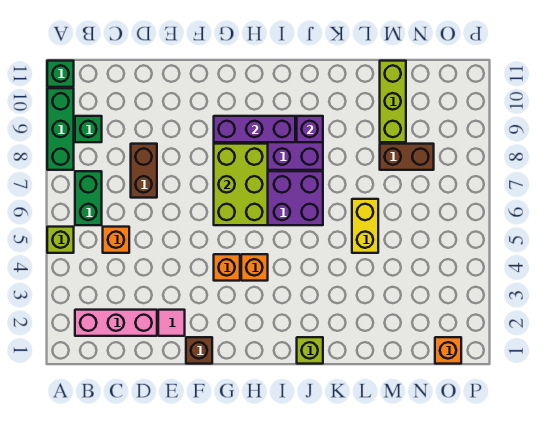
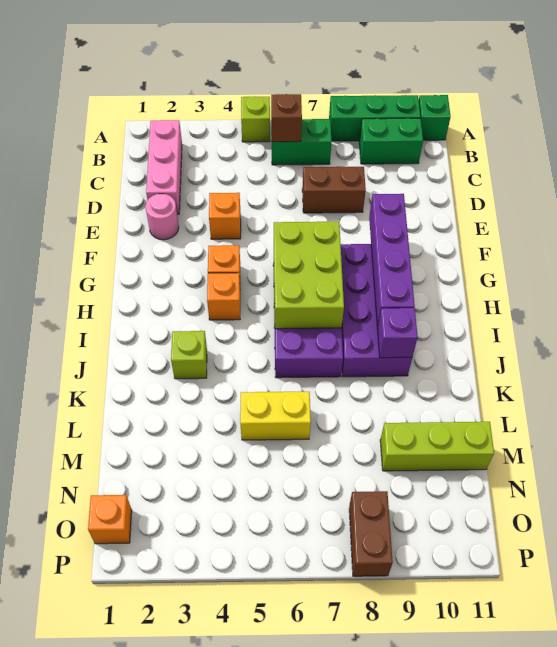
green brick B9 level 1 -> green brick B9:B10 level 1
orange brick C5 level 1 -> orange brick E4 level 1
pink tile E2 level 1 -> pink round brick E2 level 1
brown brick F1 level 1 -> brown brick B6 level 2
lime brick G6:H8 level 2 -> lime brick G6:I7 level 2
purple brick G9:I9 level 2 -> purple brick F9:I9 level 2
lime brick J1 level 1 -> lime brick J3 level 1
brown brick M8:N8 level 1 -> brown brick O8:P8 level 1

